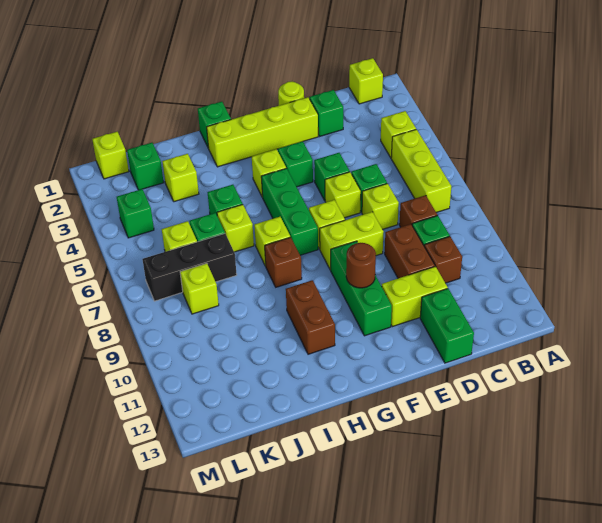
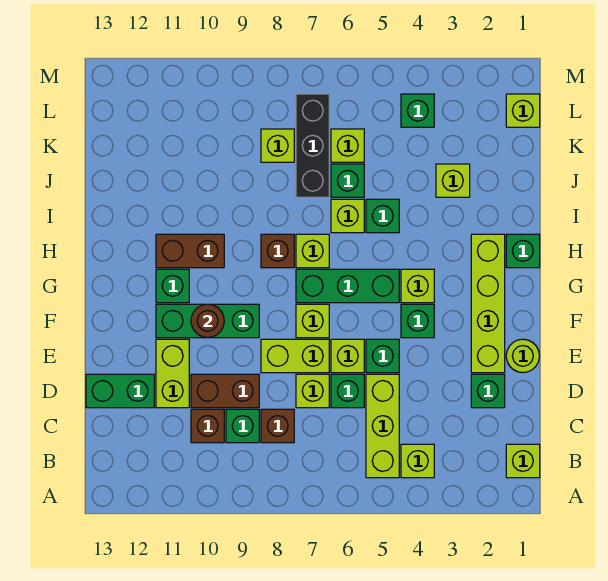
lime brick B5:B7 level 1 -> lime brick B5:D5 level 1
lime brick E8:F8 level 1 -> lime brick E7:E8 level 1
green brick K2 level 1 -> green brick G11 level 1

